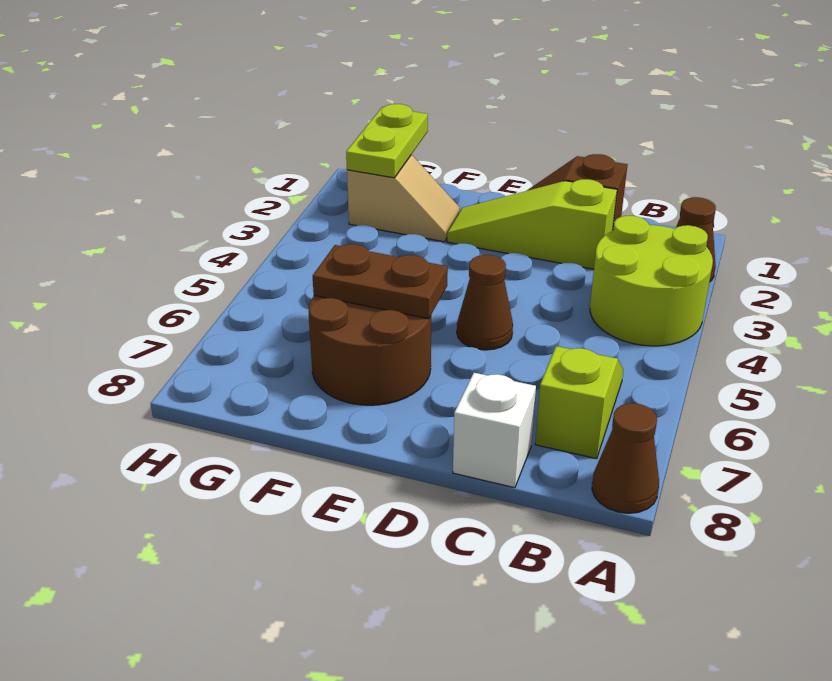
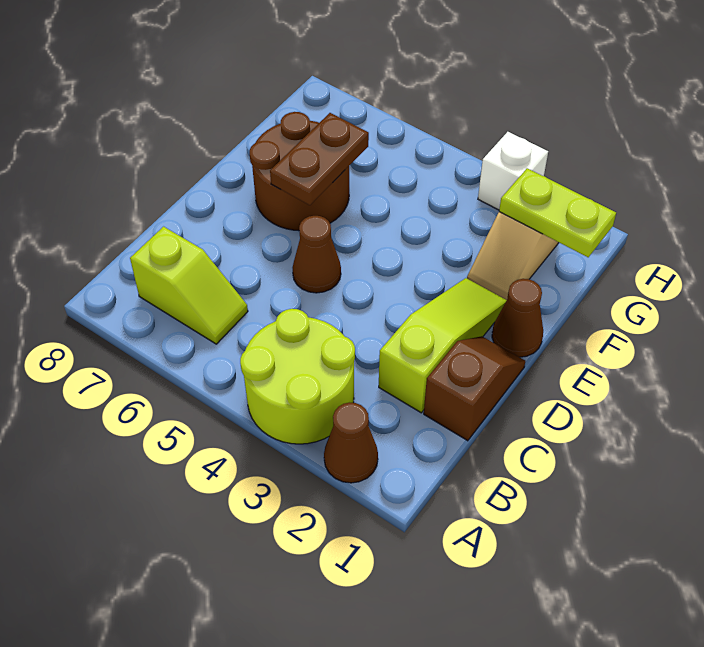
brown cone A8 level 1 -> brown cone E1 level 1
white brick C8 level 1 -> white brick H3 level 1

